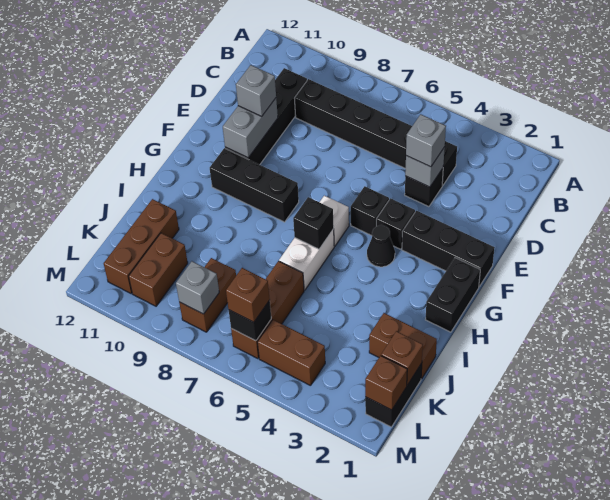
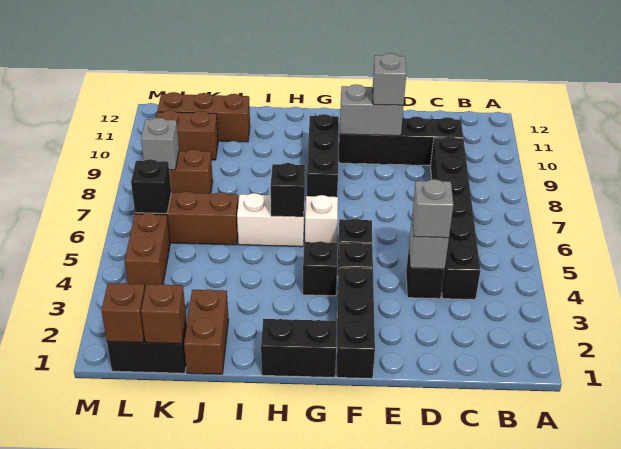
black cone G4 level 1 -> black brick G4 level 1
brown brick L6 level 3 -> none

